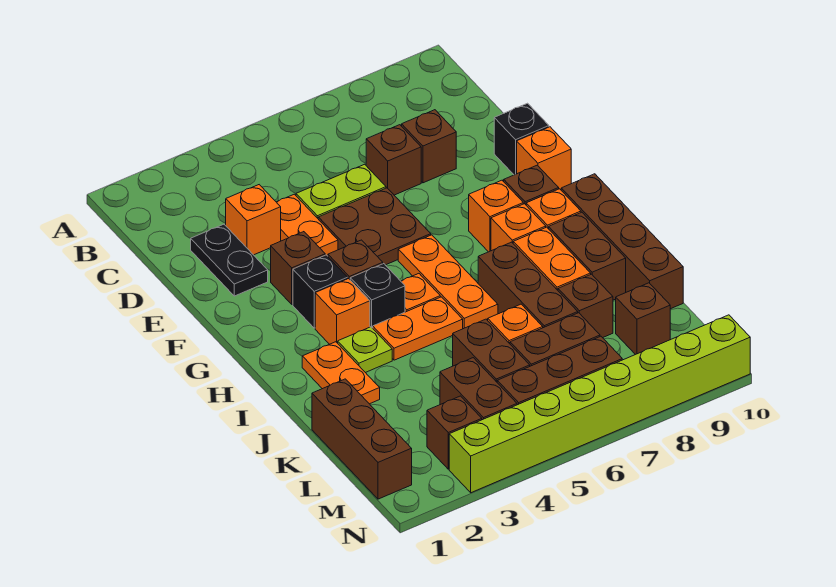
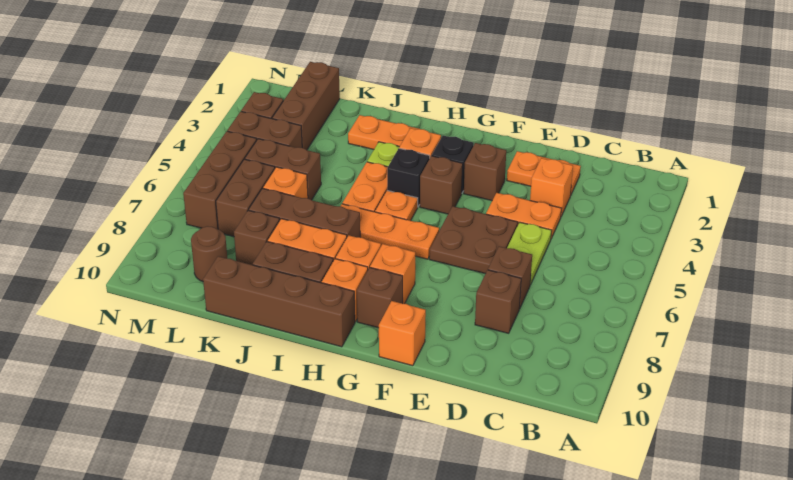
black plate D2:E2 level 1 -> orange plate D2:E2 level 1
black brick E10 level 1 -> none
brown brick K1:M1 level 1 -> brown brick L1:L3 level 1
brown brick L9 level 1 -> brown round brick L9 level 1
lime brick N3:N10 level 1 -> none

